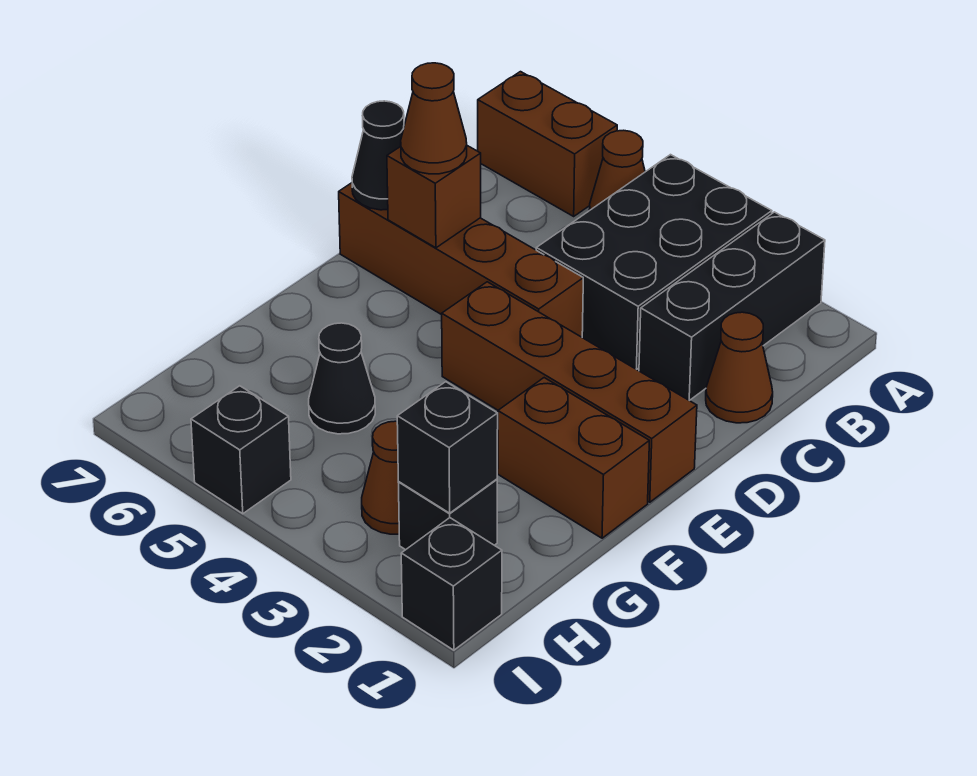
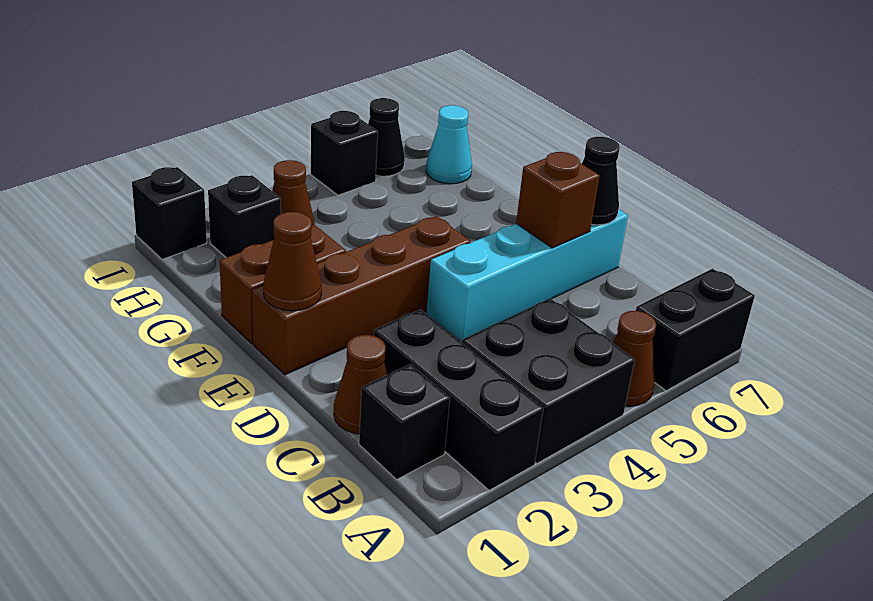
black brick A3:C4 level 1 -> black brick A3:B4 level 1
brown brick A6:A7 level 1 -> black brick A6:A7 level 1
brown brick D4:D7 level 1 -> cyan brick D4:D7 level 1
brown cone D6 level 3 -> brown cone E1 level 2
black cone G5 level 1 -> black cone I6 level 1
black brick H2 level 2 -> black brick B1 level 1
none -> cyan cone H7 level 1

